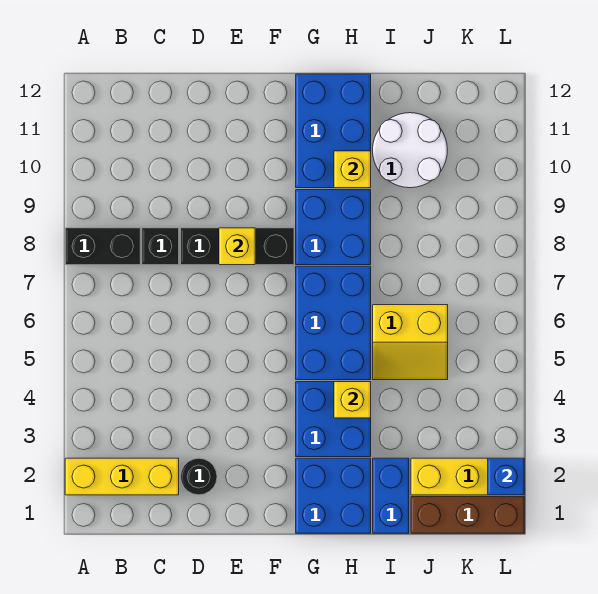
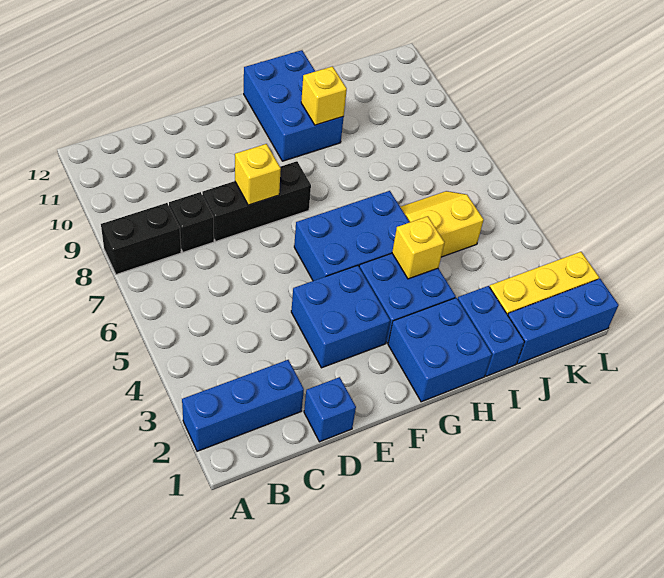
yellow brick A2:C2 level 1 -> blue brick A2:C2 level 1
black round brick D2 level 1 -> none
blue brick G5:H7 level 1 -> blue brick F5:H6 level 1
blue brick G8:H9 level 1 -> blue brick E3:F4 level 1
yellow slope I5:J6 level 1 top 6 -> yellow slope I5:J6 level 1 top 5
white round brick I10:J11 level 1 -> none
brown brick J1:L1 level 1 -> blue brick J1:L1 level 1
blue brick L2 level 2 -> blue brick D1 level 1

